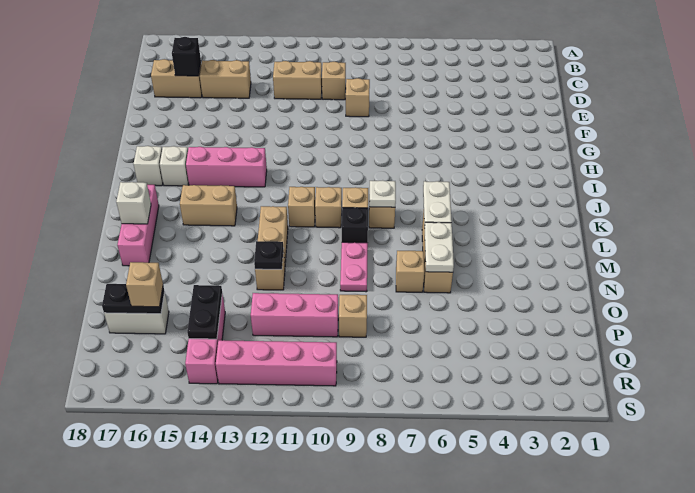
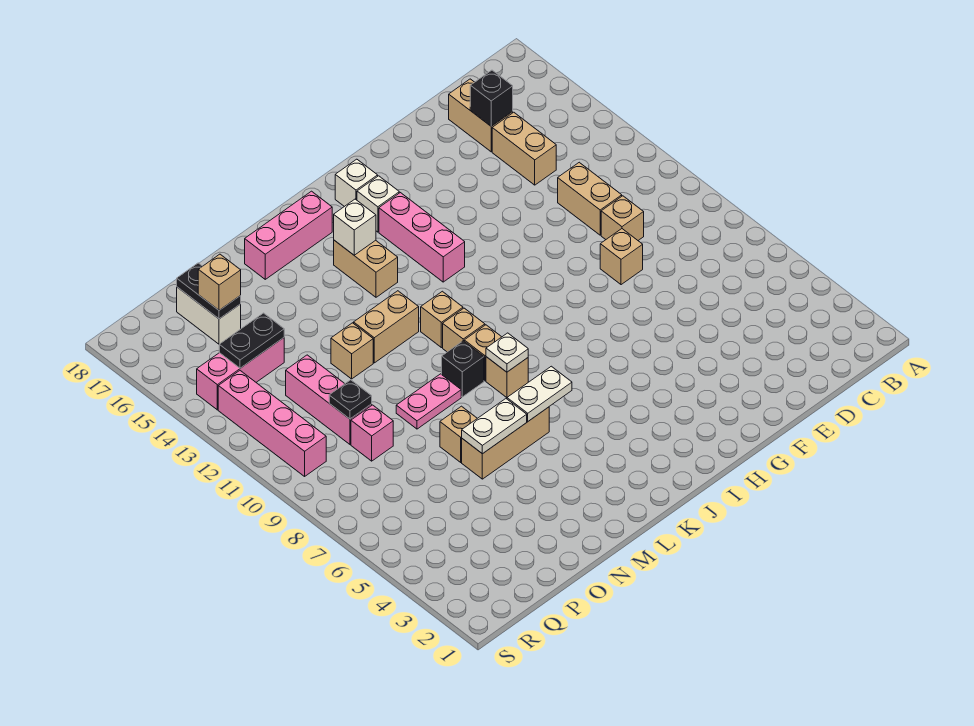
white brick L17 level 2 -> white brick K15 level 2
black plate N12 level 2 -> black plate P10 level 2
tan brick P9 level 1 -> pink brick P9 level 1

